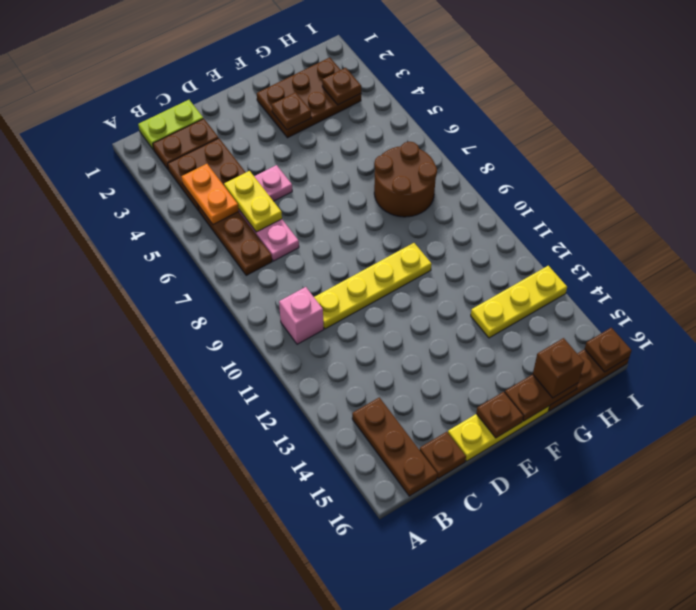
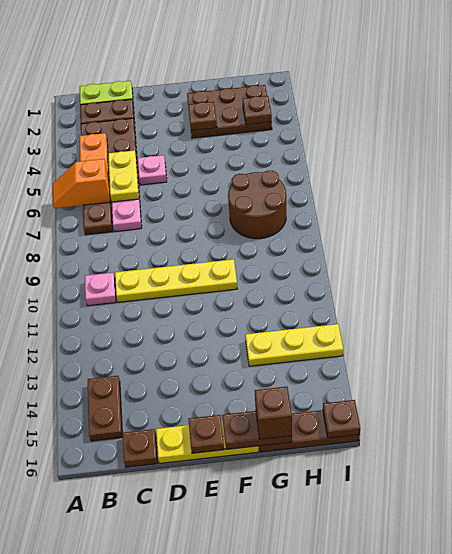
none -> orange slope A6:B6 level 2 top B
pink brick B10 level 1 -> pink plate B10 level 1
brown plate B14:B16 level 1 -> brown plate B14:B15 level 1

